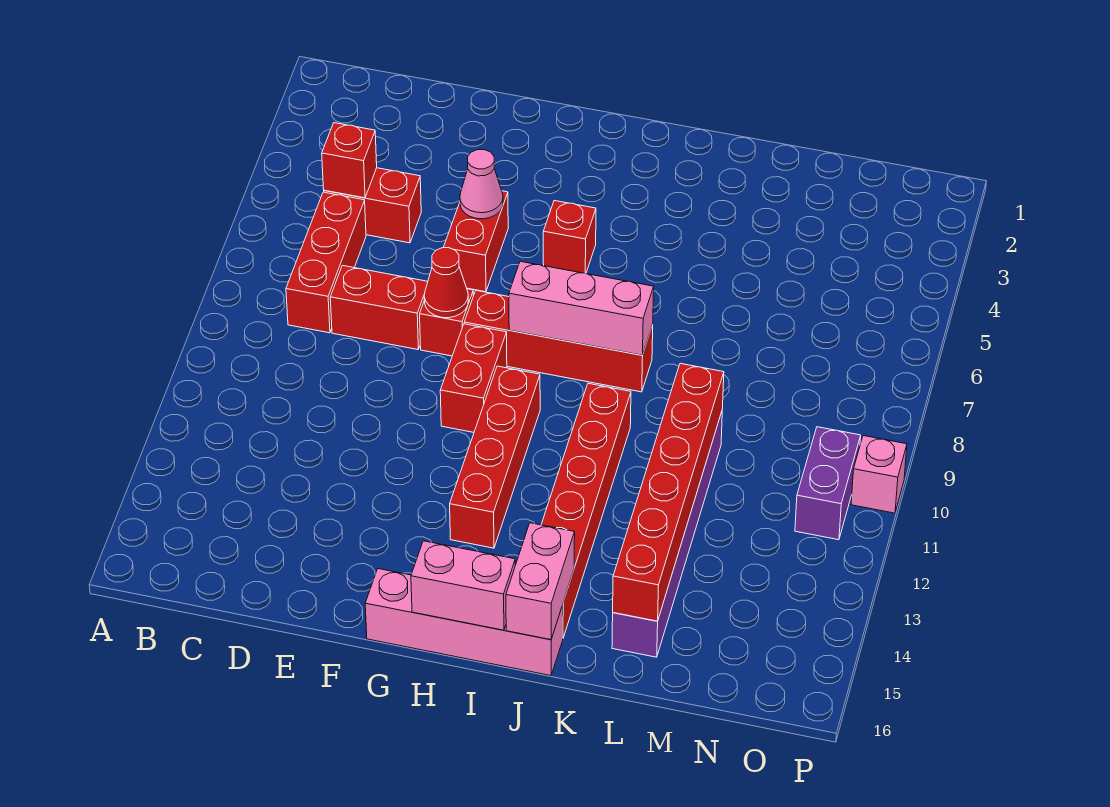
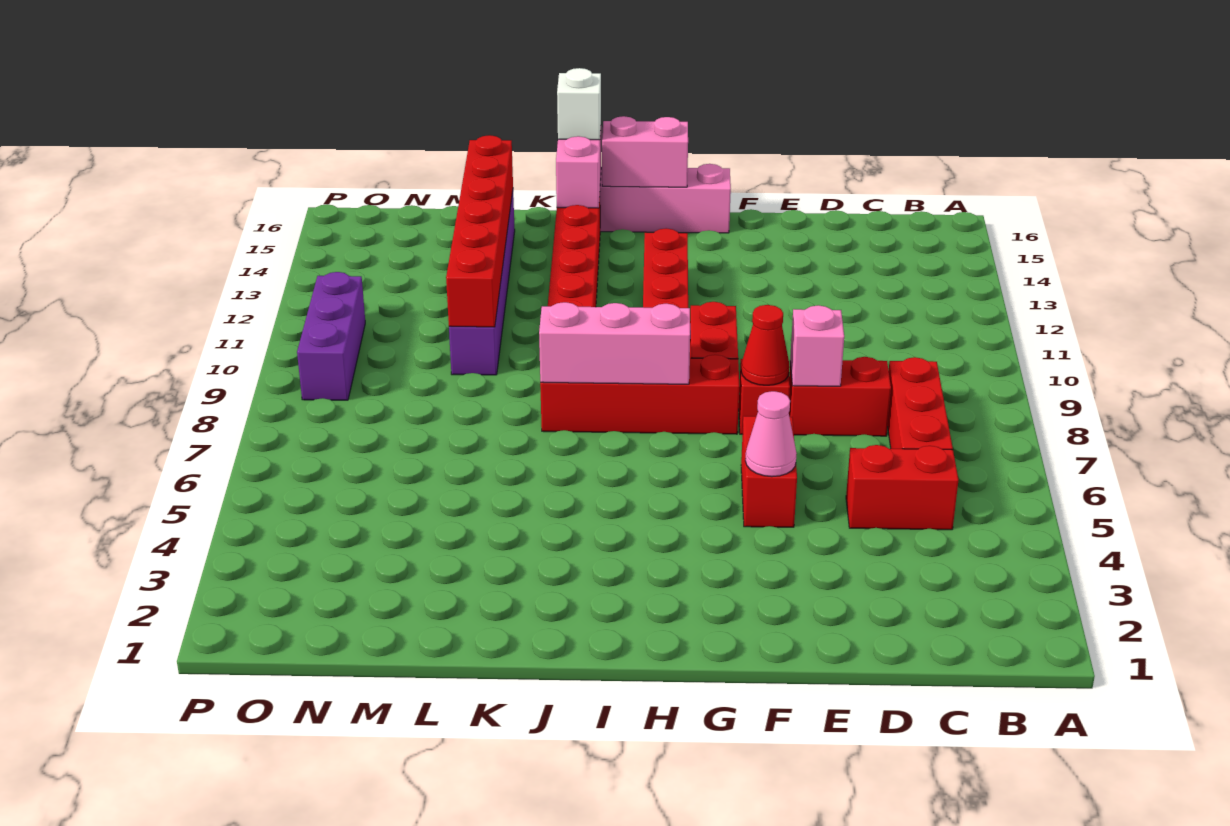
red brick C5 level 2 -> none
red brick H5 level 1 -> none
none -> white brick J16 level 3
purple brick O10:O11 level 1 -> purple brick O9:O11 level 1
pink brick P10 level 1 -> pink brick E8 level 2

